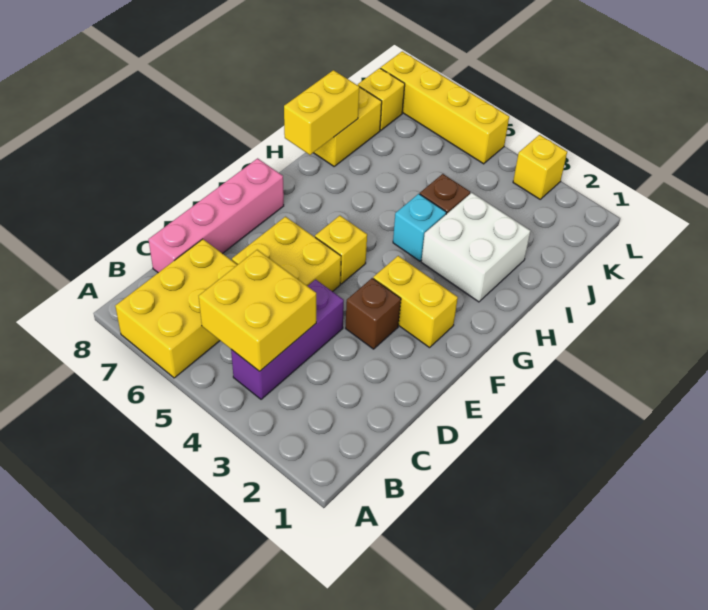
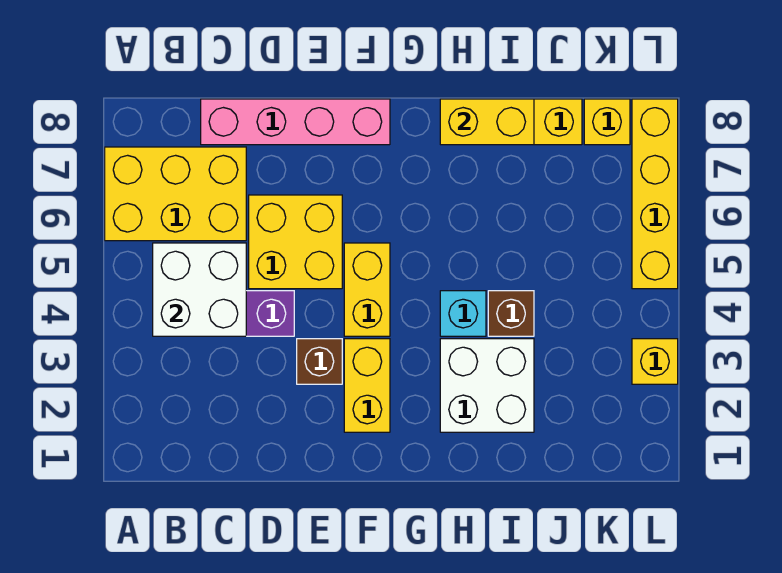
yellow brick B4:C5 level 2 -> white brick B4:C5 level 2
yellow brick F5 level 1 -> yellow brick F4:F5 level 1

